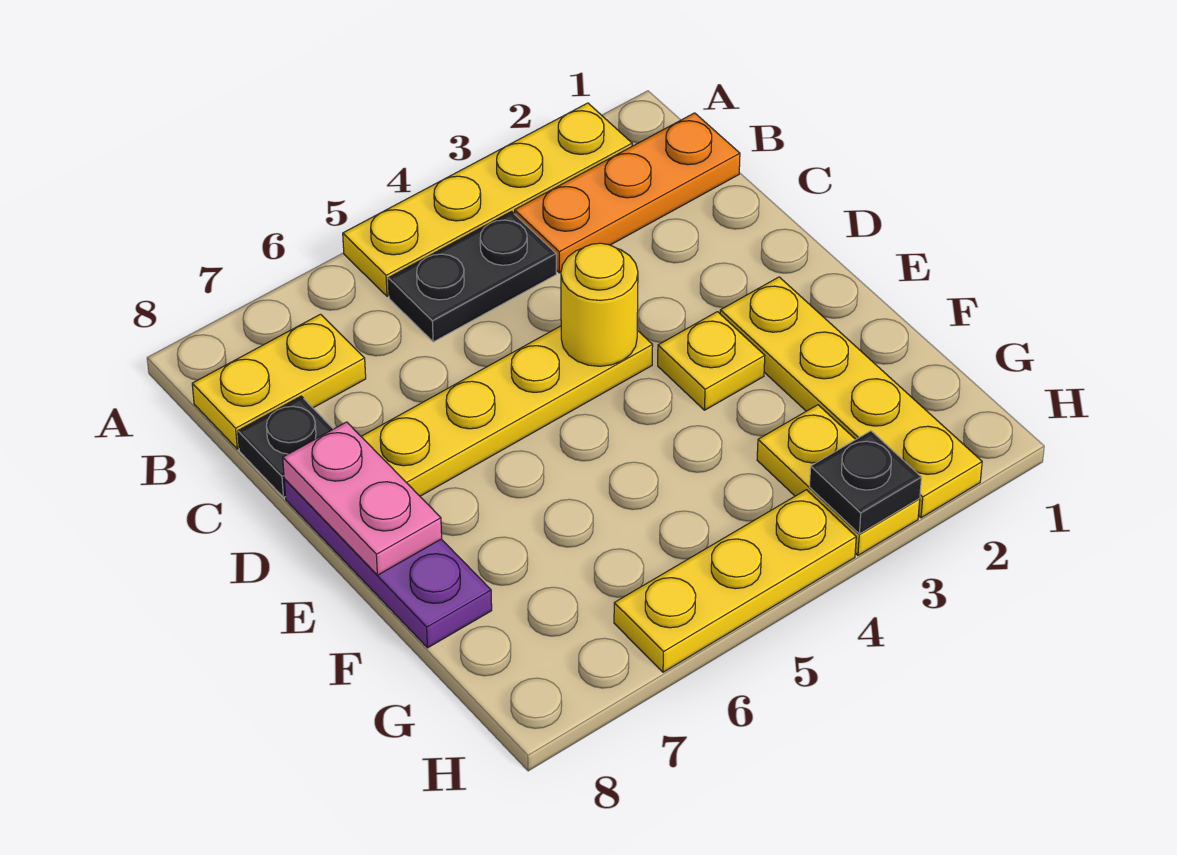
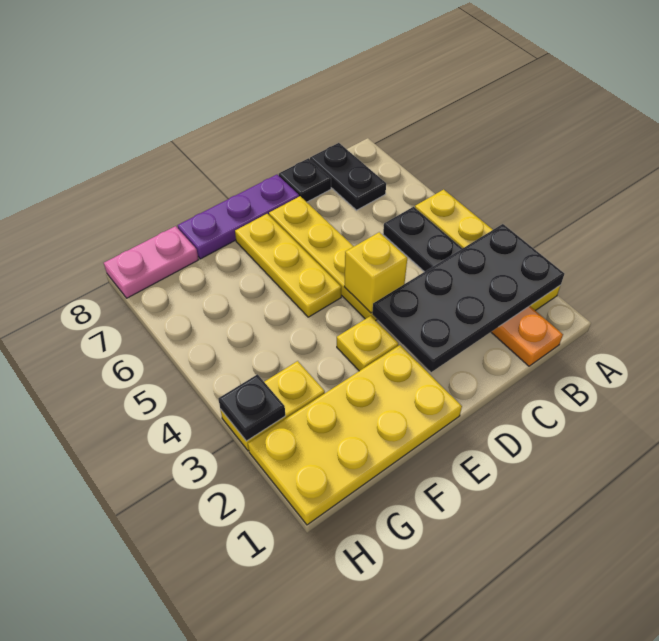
none -> black plate A2:D3 level 2
yellow plate B7:B8 level 1 -> black plate B7:B8 level 1
yellow round brick D4 level 2 -> yellow brick D4 level 2
pink plate D8:E8 level 2 -> pink plate G8:H8 level 1
yellow plate E2:H2 level 1 -> yellow plate E1:H2 level 1
yellow plate H4:H6 level 1 -> yellow plate E5:E7 level 1

